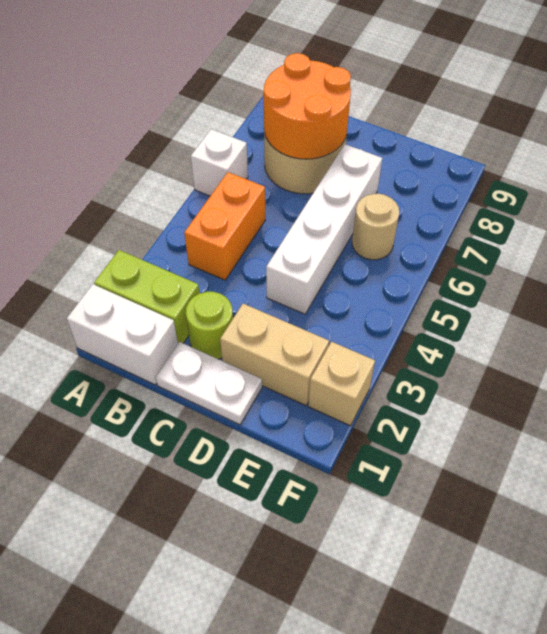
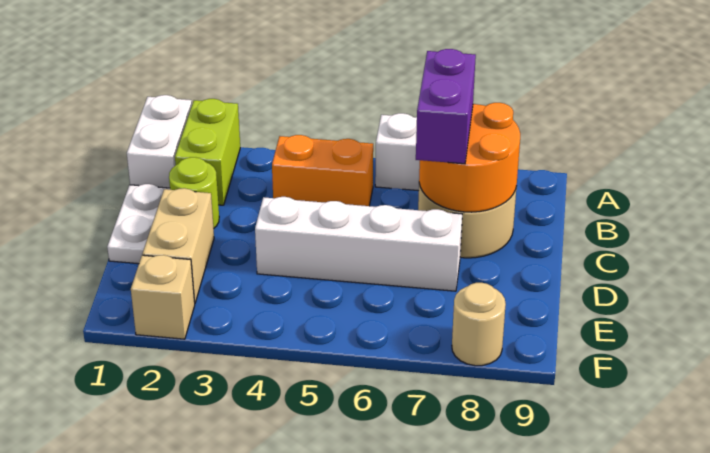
none -> purple brick B7:C7 level 3
tan round brick E6 level 1 -> tan round brick F8 level 1

